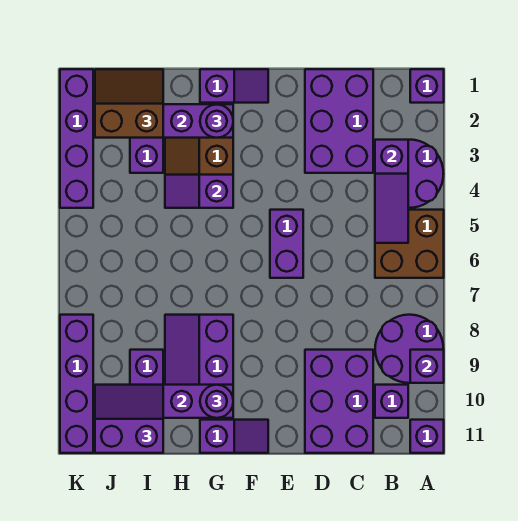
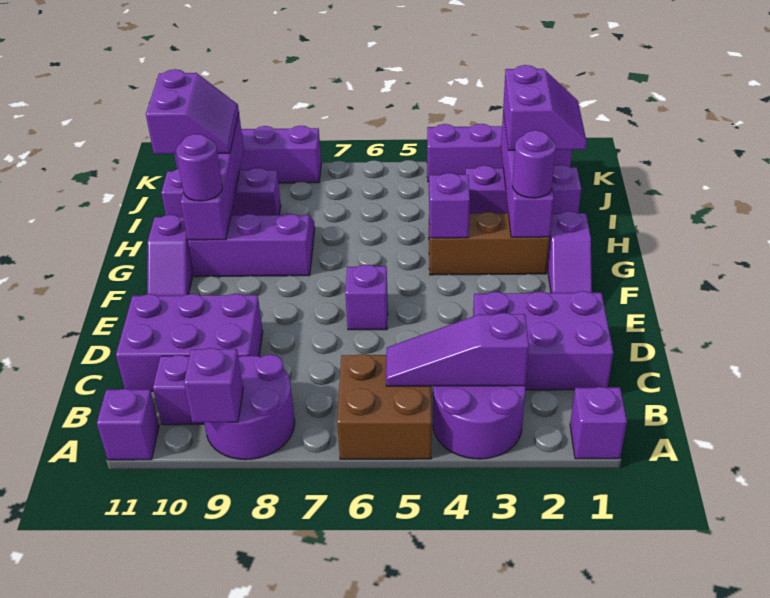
purple brick E5:E6 level 1 -> purple brick E6 level 1
brown slope I1:J2 level 3 top 2 -> purple slope I1:J2 level 3 top 2

